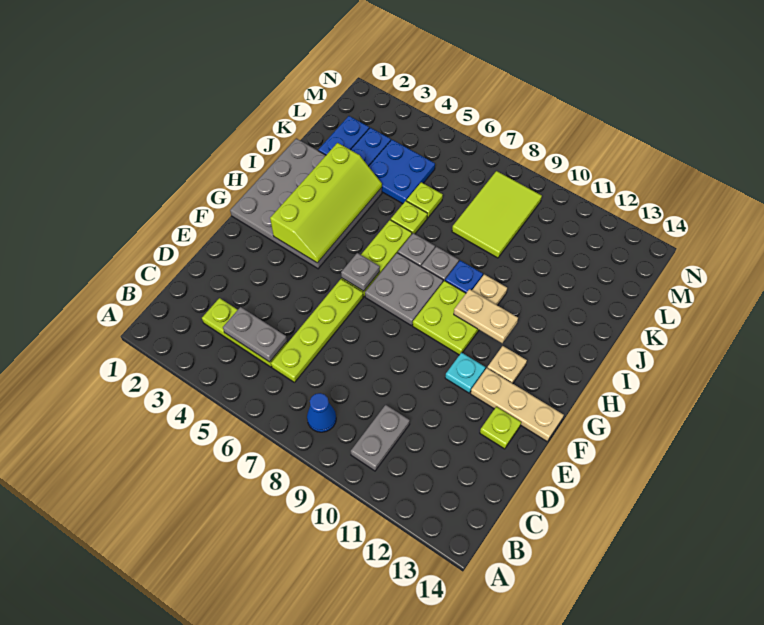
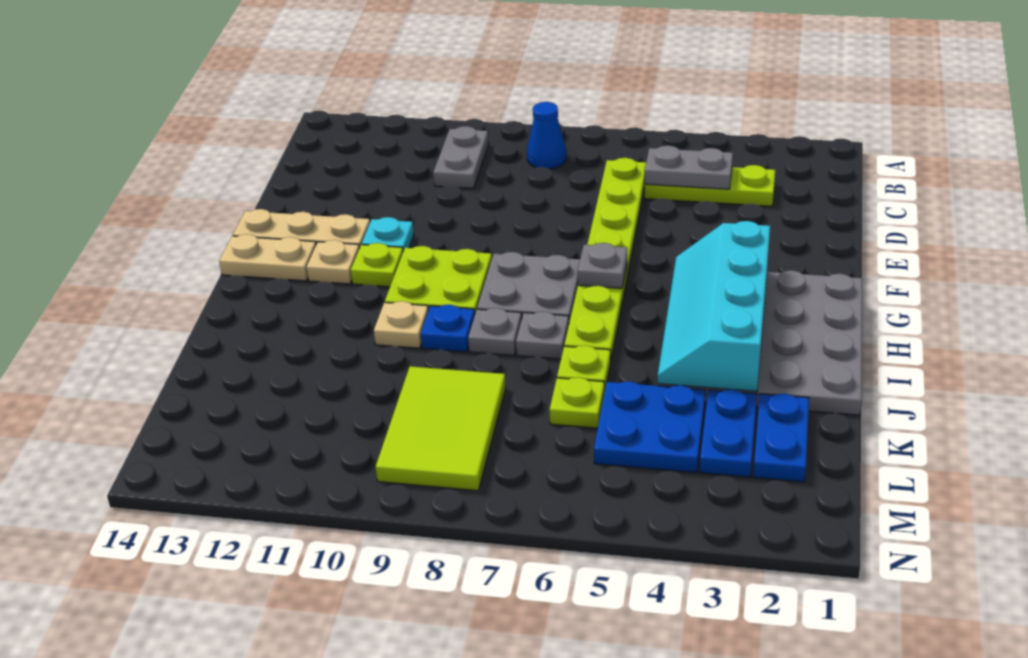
lime plate E13 level 1 -> lime plate G11 level 1
lime slope G3:J4 level 2 top 3 -> cyan slope G3:J4 level 2 top 3
tan plate H10:H11 level 2 -> tan plate G13:G14 level 1

